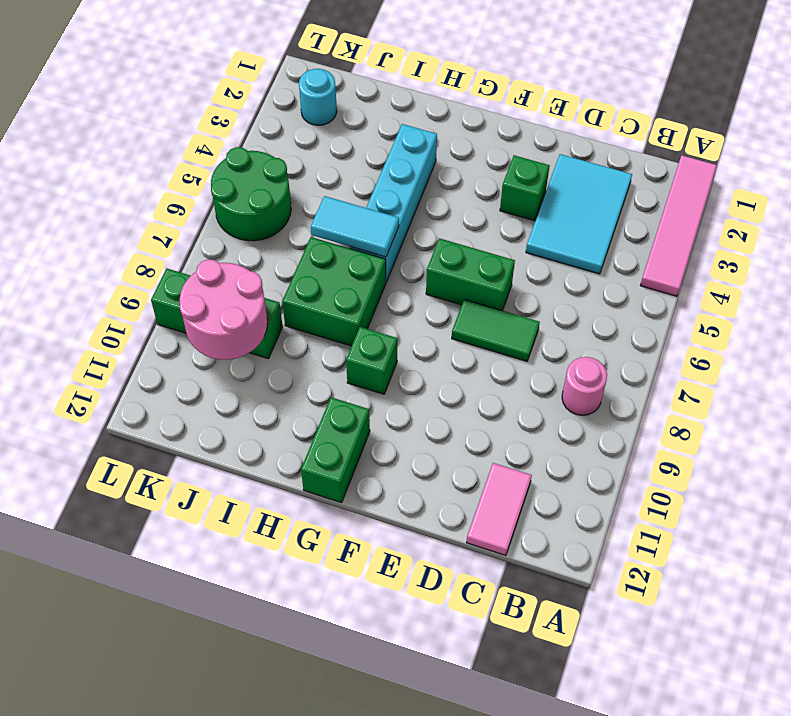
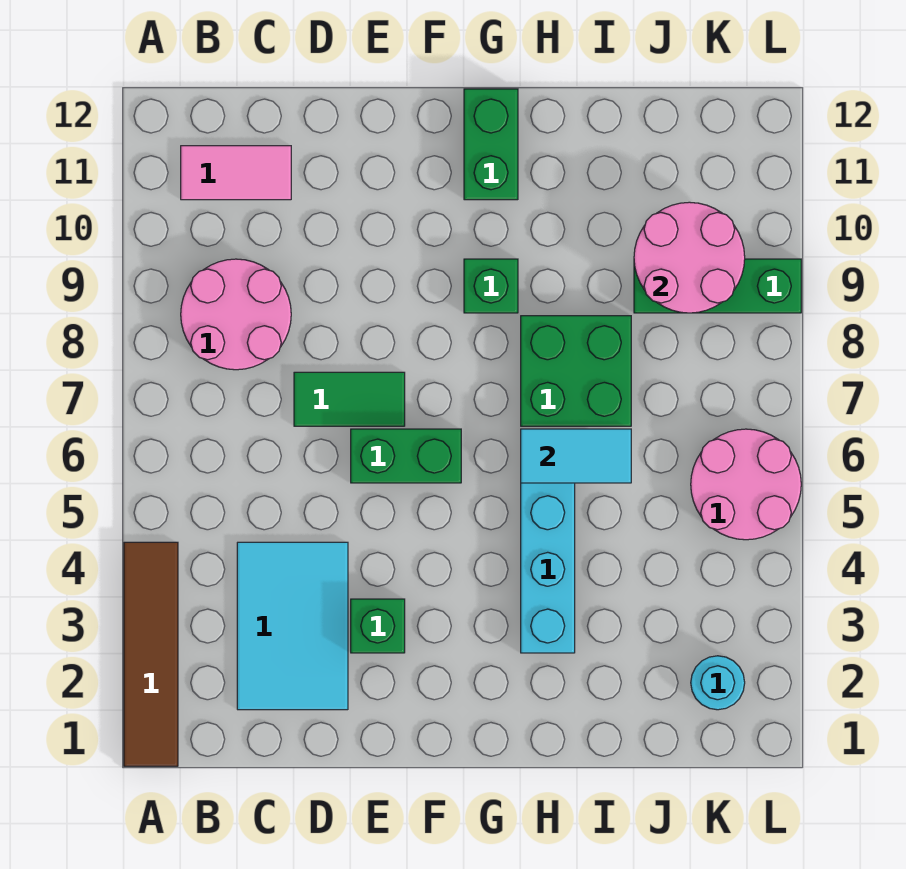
pink tile A1:A4 level 1 -> brown tile A1:A4 level 1
pink round brick B8 level 1 -> pink round brick B8:C9 level 1
pink tile C11:C12 level 1 -> pink tile B11:C11 level 1
green round brick K5:L6 level 1 -> pink round brick K5:L6 level 1

